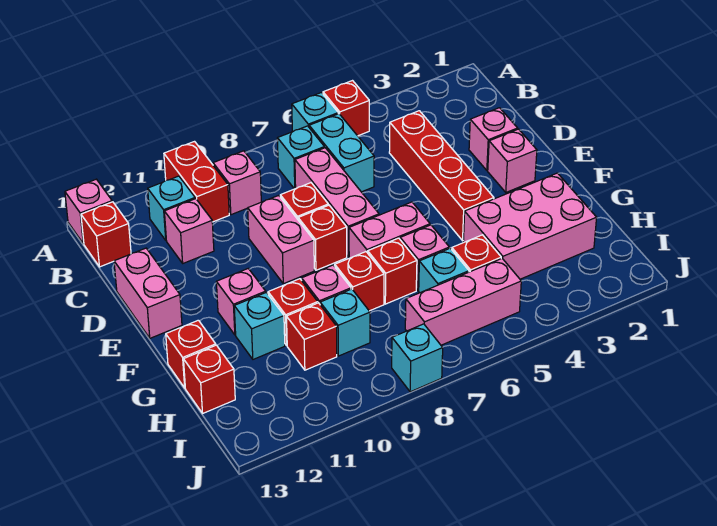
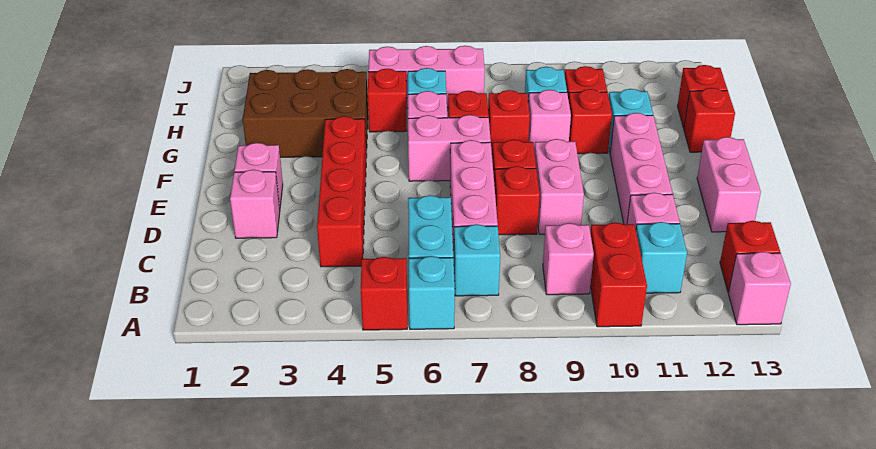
pink brick F11 level 1 -> pink brick D11:F11 level 1
pink brick G2:H4 level 1 -> brown brick G2:H4 level 1
cyan brick J8 level 1 -> none

